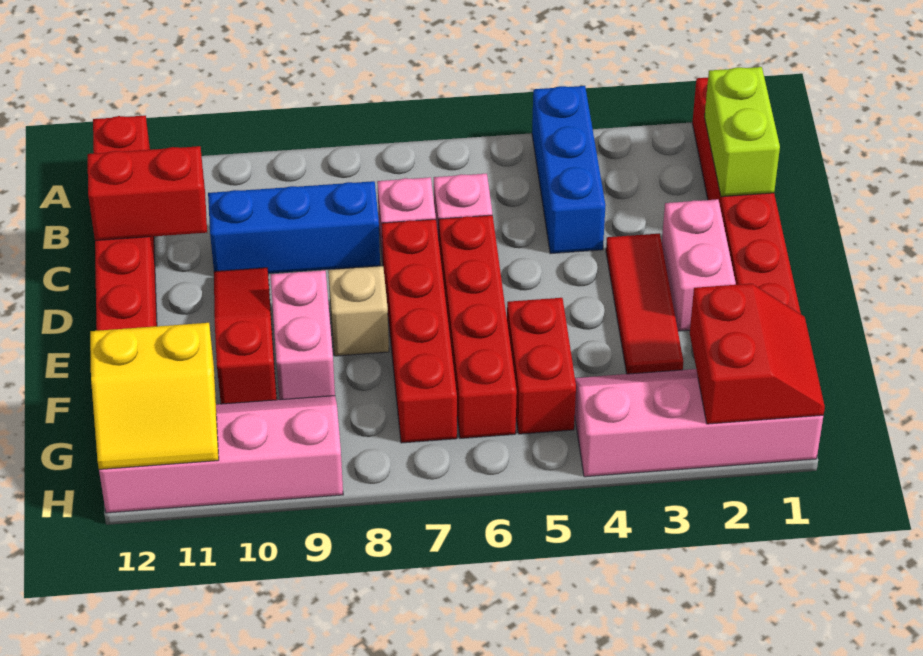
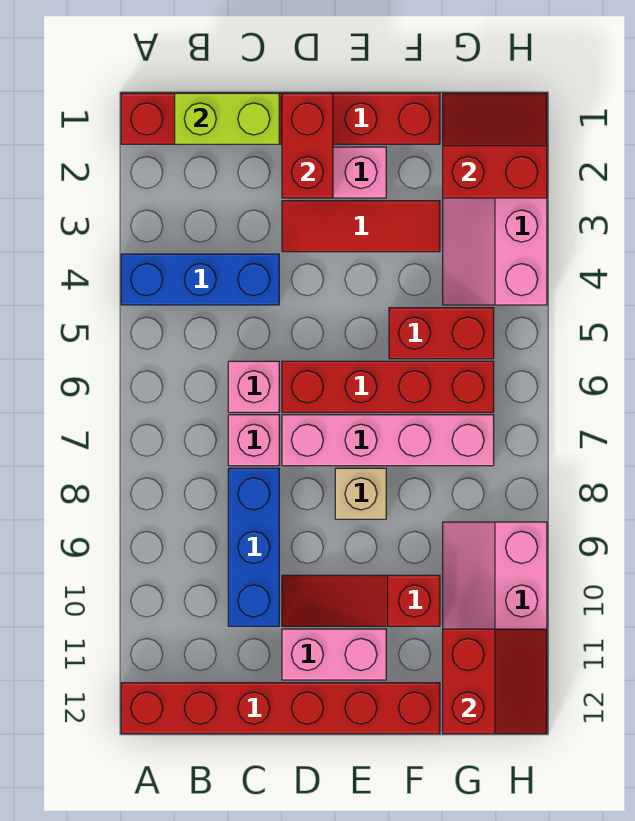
red brick C11:C12 level 2 -> red brick D1:D2 level 2
red brick D7:G7 level 1 -> pink brick D7:G7 level 1
pink brick E9:F9 level 1 -> pink brick D11:E11 level 1
yellow slope G11:H12 level 2 top G -> red slope G11:H12 level 2 top G

